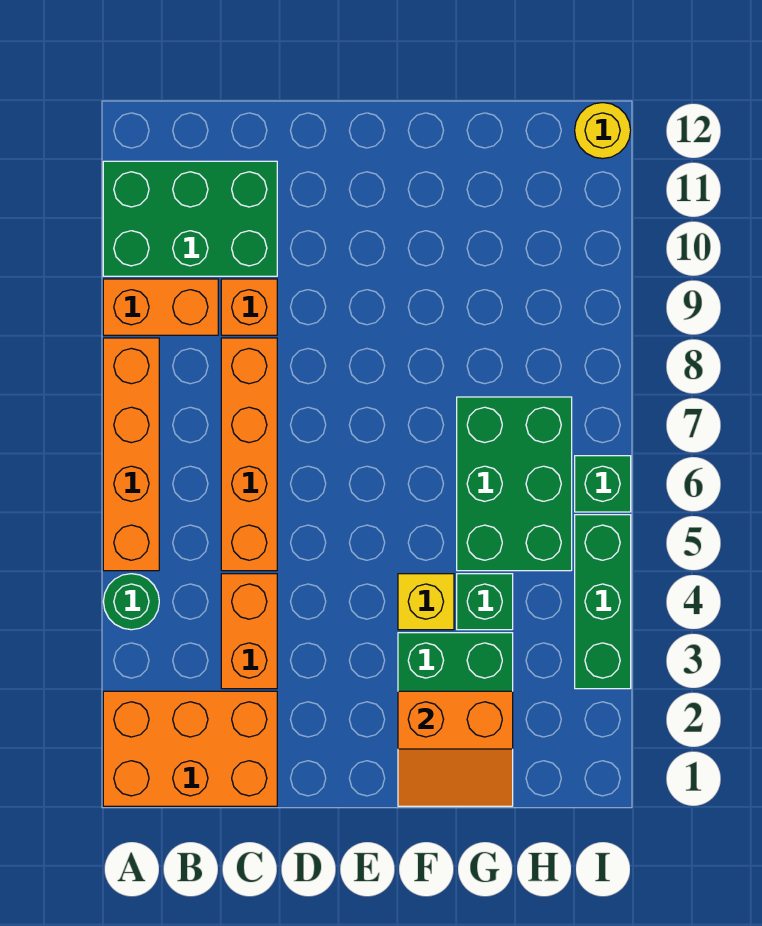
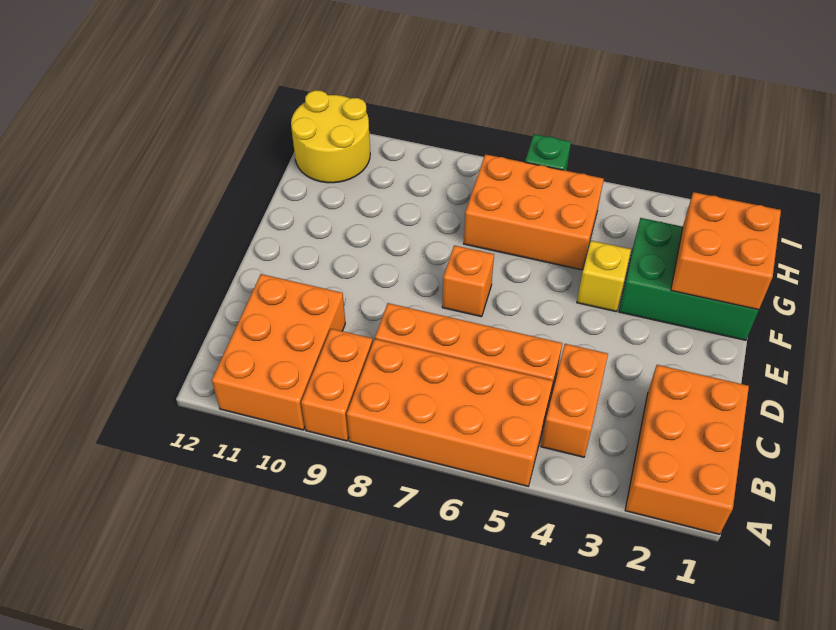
green round brick A4 level 1 -> none
orange brick A5:A8 level 1 -> orange brick A5:B8 level 1
green brick A10:C11 level 1 -> orange brick A10:C11 level 1
orange brick C3:C4 level 1 -> orange brick B4:C4 level 1
orange brick C9 level 1 -> orange brick E7 level 1
orange slope F1:G2 level 2 top 2 -> orange brick F1:G2 level 2
green brick G4 level 1 -> none
green brick G5:H7 level 1 -> orange brick G5:H7 level 1
green brick I3:I5 level 1 -> none
yellow round brick I12 level 1 -> yellow round brick H11:I12 level 1

